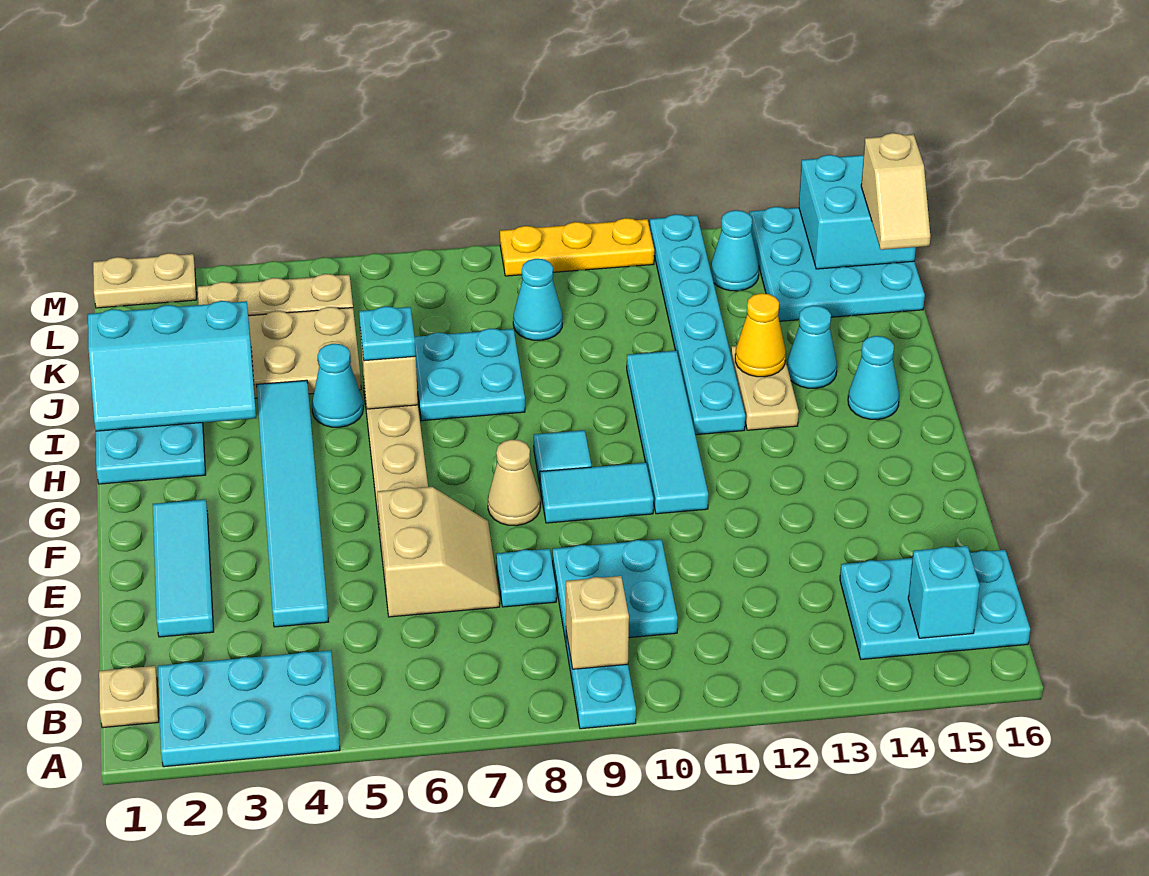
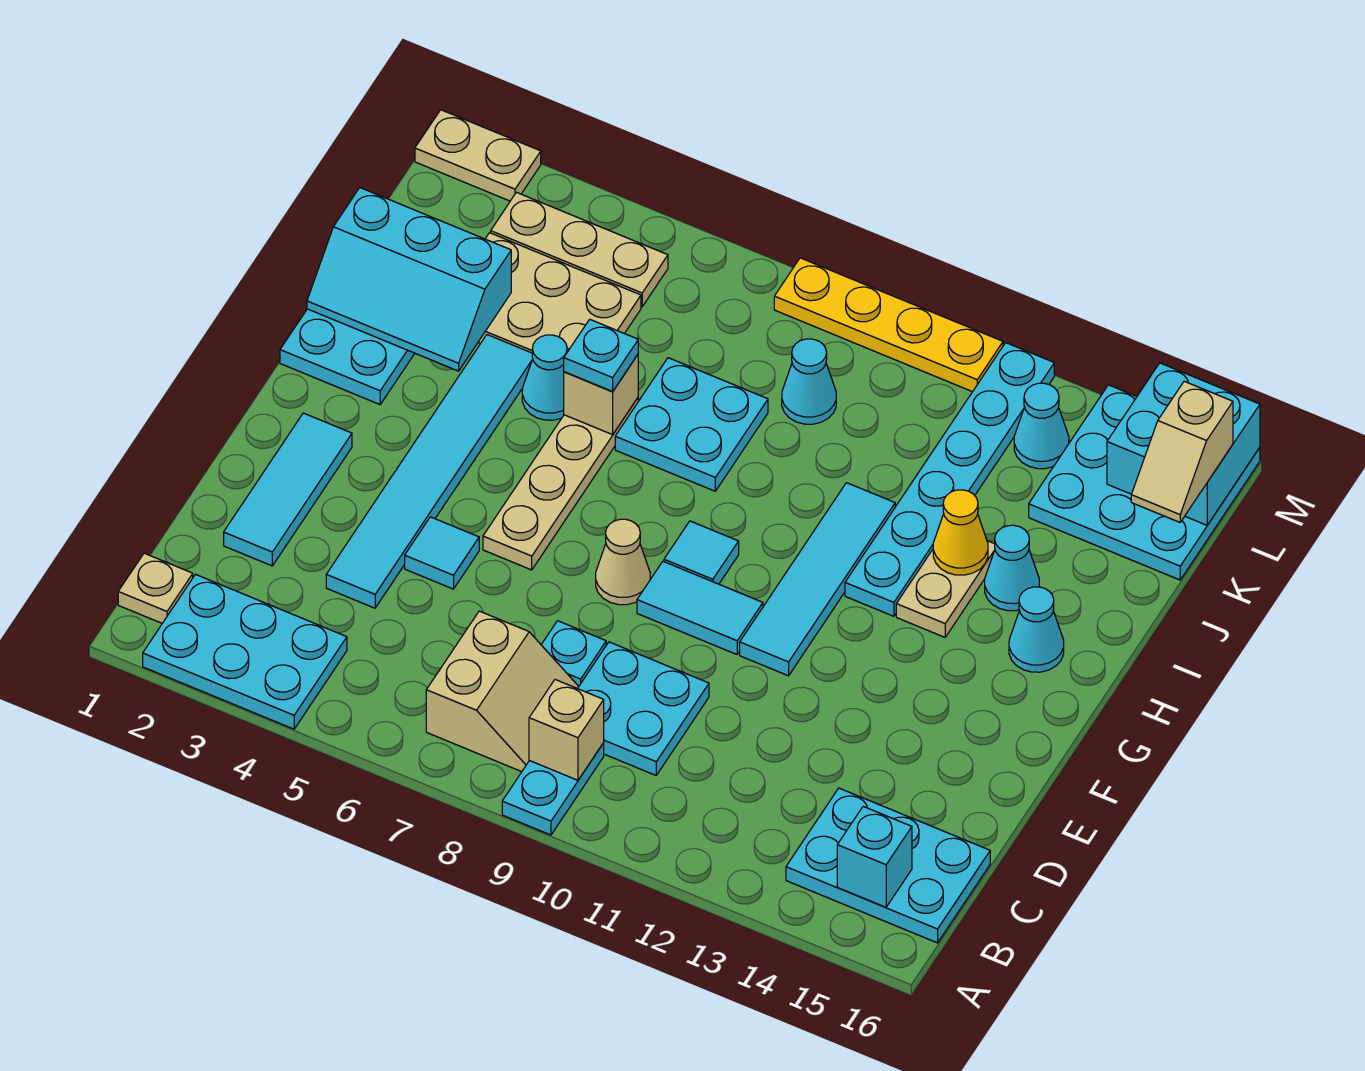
tan slope D6:E7 level 1 top 6 -> tan slope B7:C8 level 1 top 7
none -> cyan tile E5 level 1
yellow plate M9:M11 level 1 -> yellow plate M8:M11 level 1

